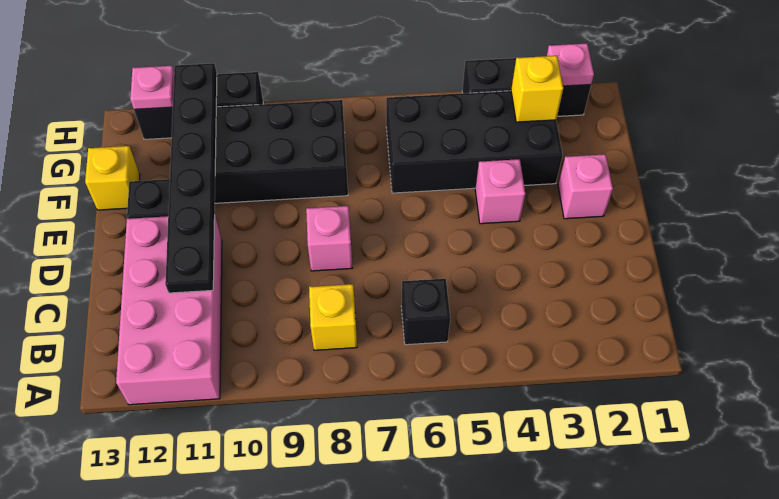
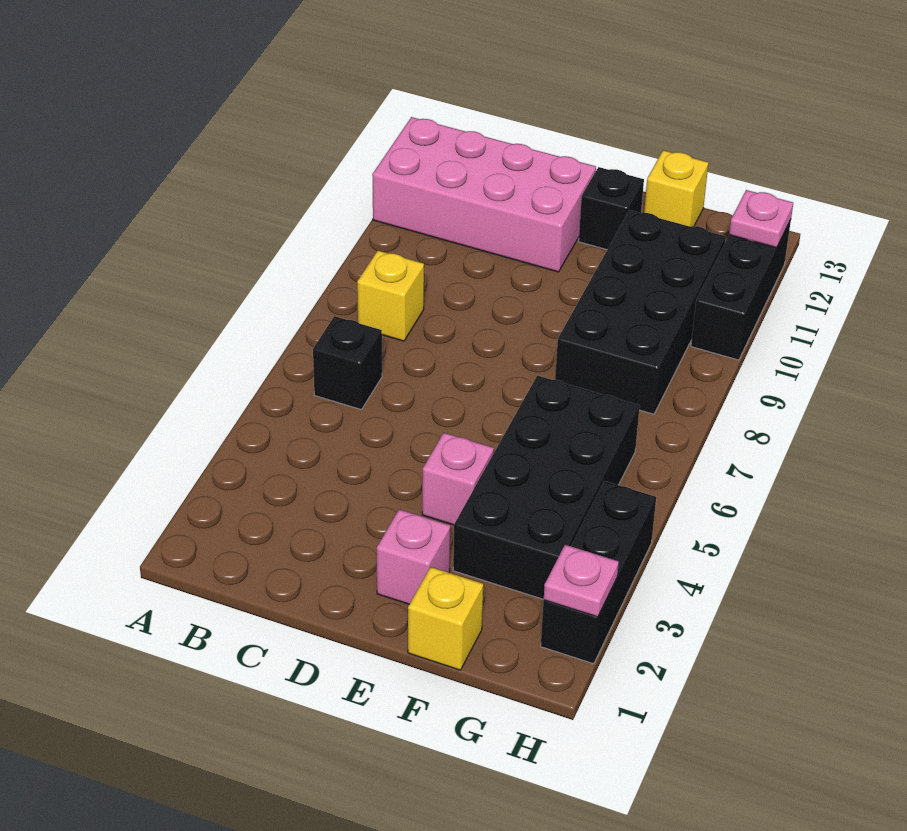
black plate C11:H11 level 2 -> none
pink brick D8 level 1 -> none
yellow brick G3 level 2 -> yellow brick F1 level 1

